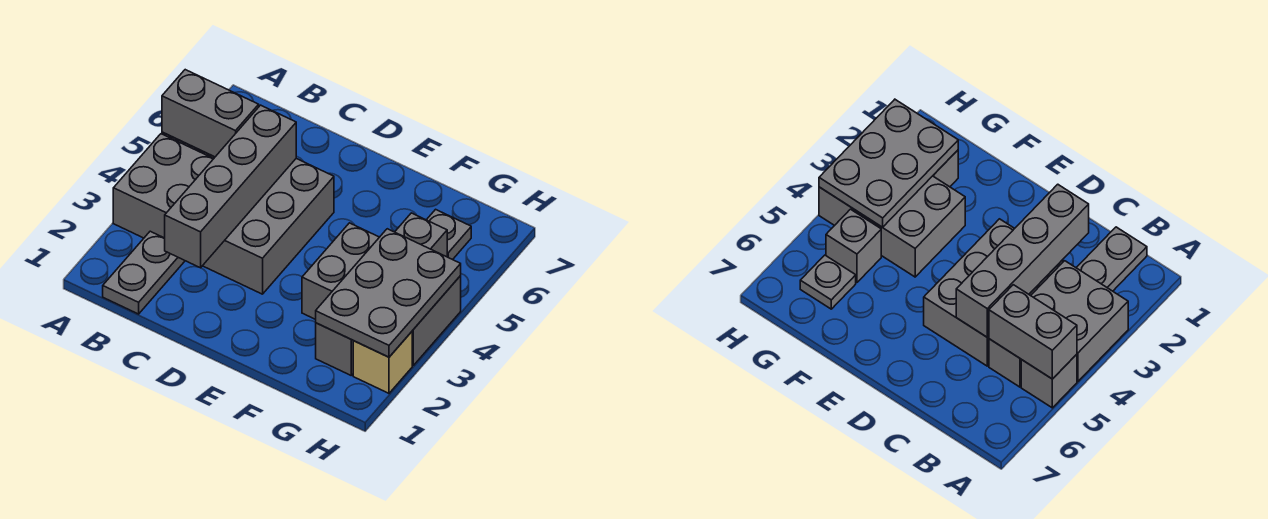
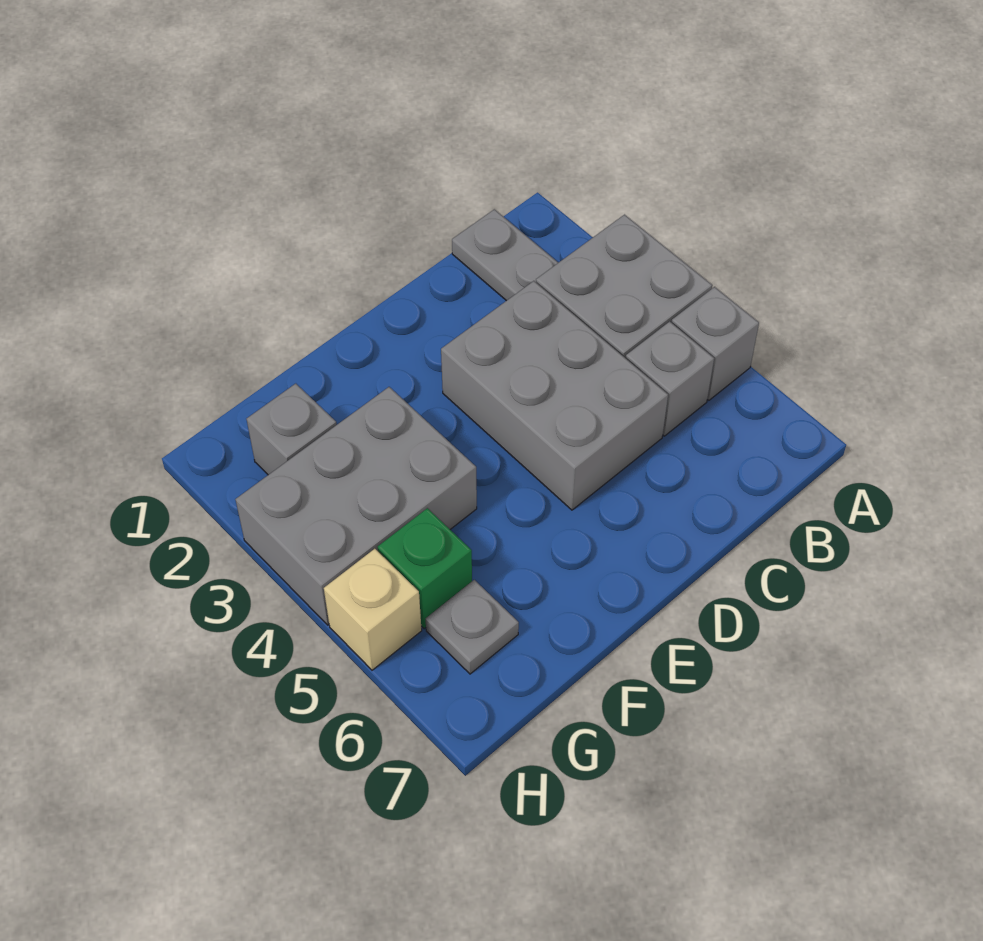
grey brick A5:B5 level 2 -> none
grey brick C2:C5 level 2 -> none
grey plate G2:H4 level 2 -> none
grey brick G5 level 1 -> green brick G5 level 1
tan brick H2 level 1 -> tan brick H5 level 1

